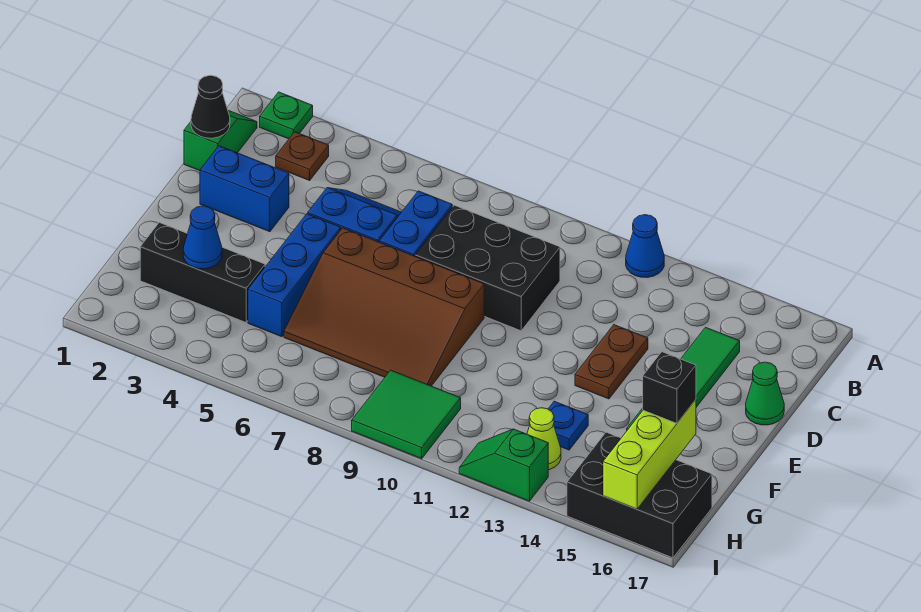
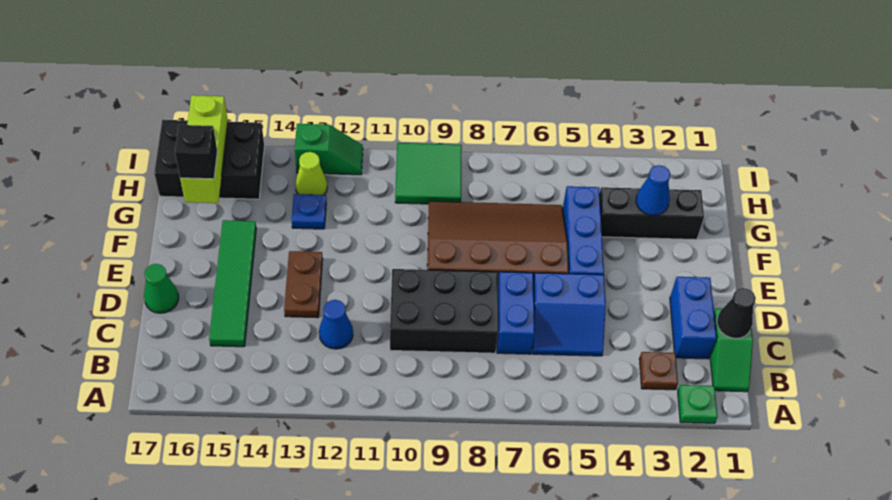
blue cone A12 level 1 -> blue cone C12 level 1
blue brick D2:D3 level 1 -> blue brick C2:D2 level 1

